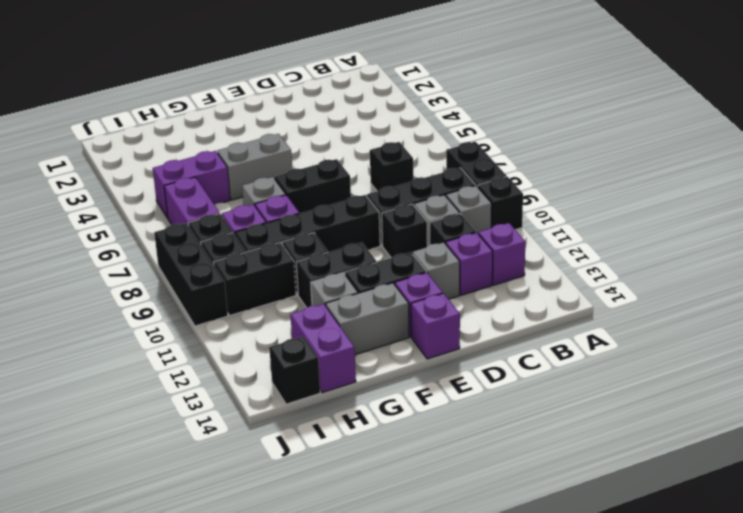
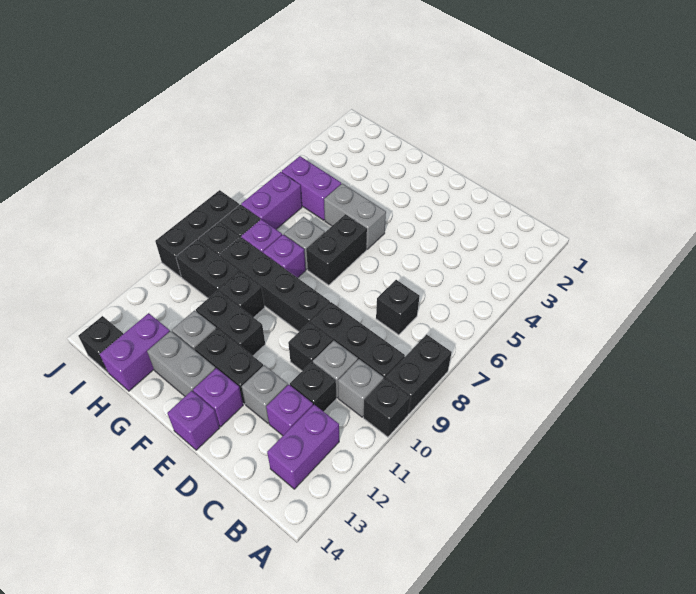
purple brick B12 level 1 -> purple brick B12:B13 level 1
black brick E7:F7 level 1 -> black brick F6:F7 level 1

